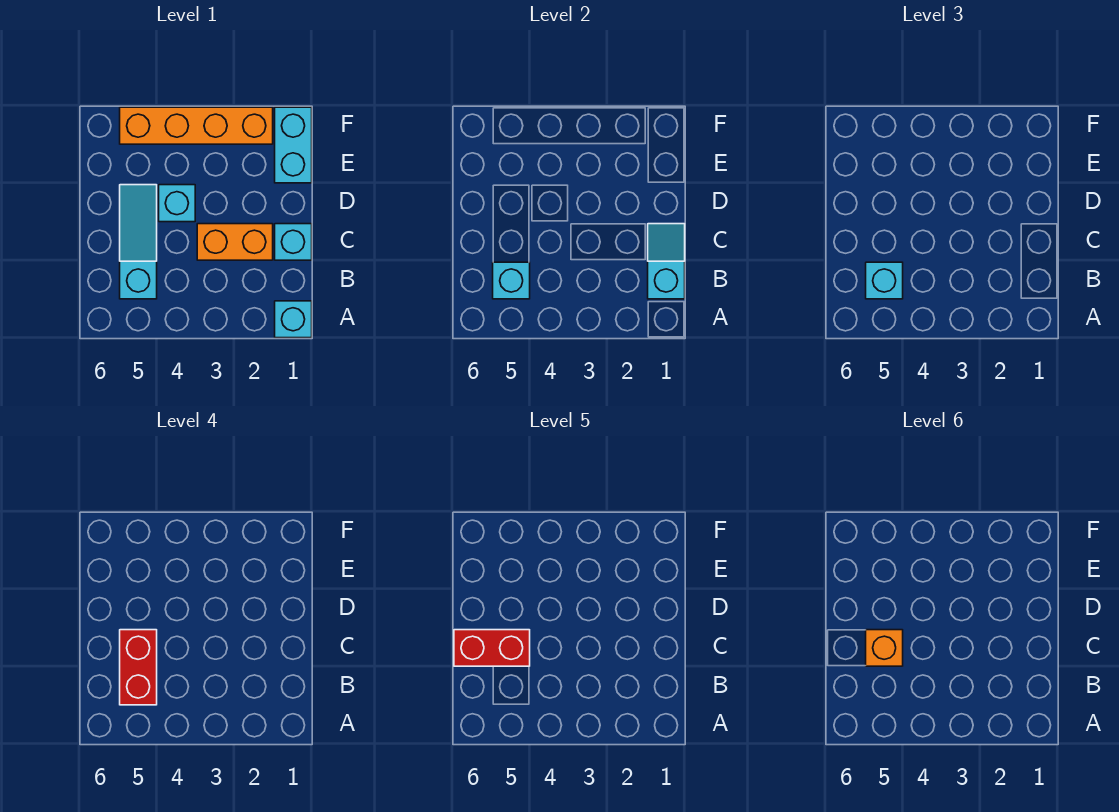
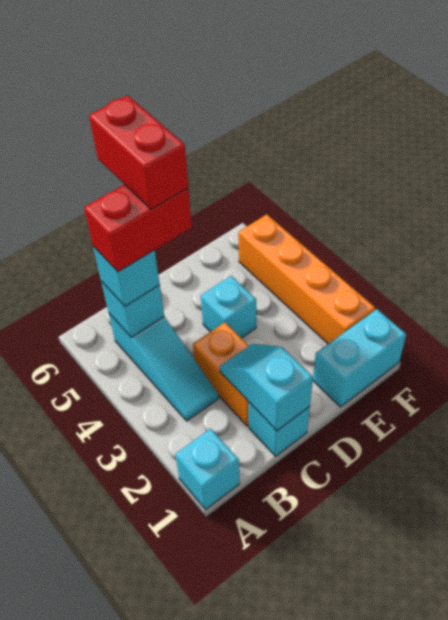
cyan slope B1:C1 level 2 top B -> cyan slope C1:C2 level 2 top 1
cyan slope B5:D5 level 1 top B -> cyan slope B3:B5 level 1 top 5
orange brick C5 level 6 -> none

